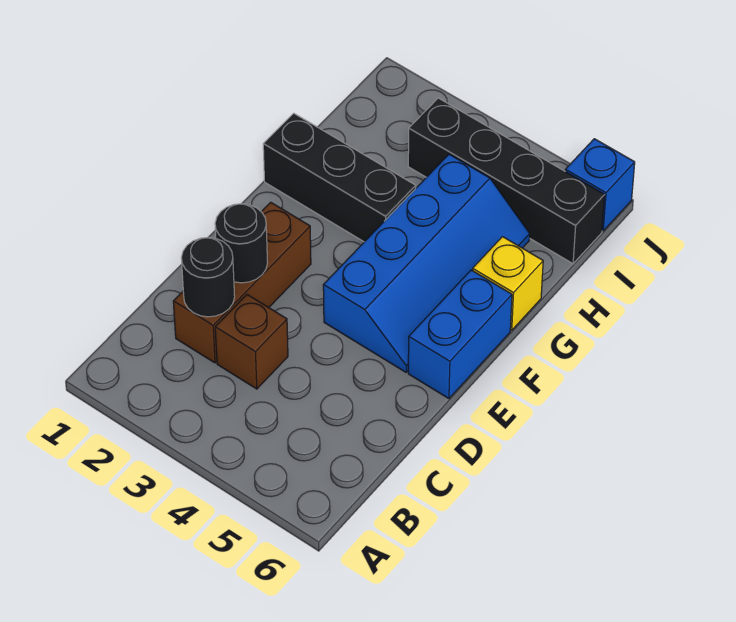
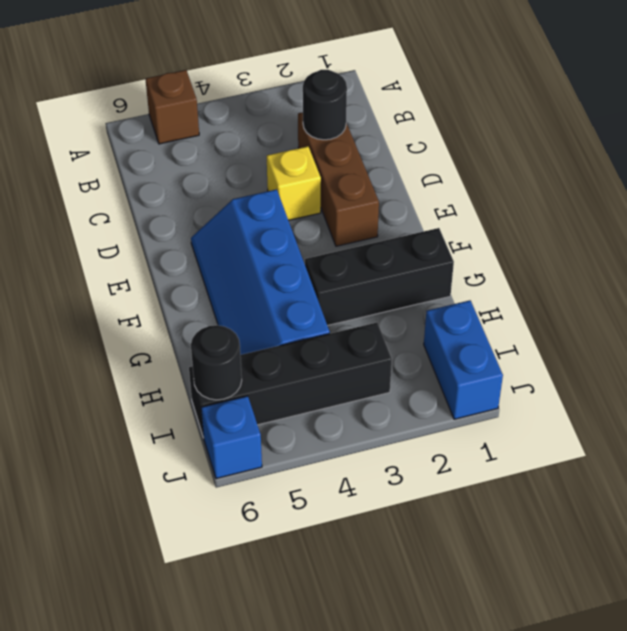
brown brick C3 level 1 -> brown brick A5 level 1
black round brick D2 level 2 -> black round brick I6 level 2
blue brick E6:F6 level 1 -> blue brick I1:J1 level 1
yellow brick G6 level 1 -> yellow brick D3 level 1

